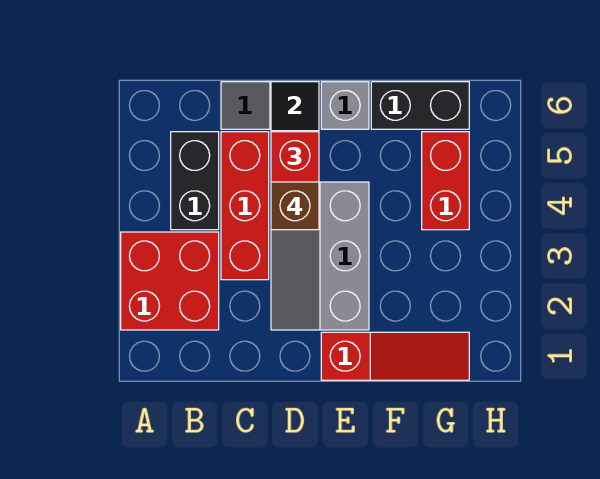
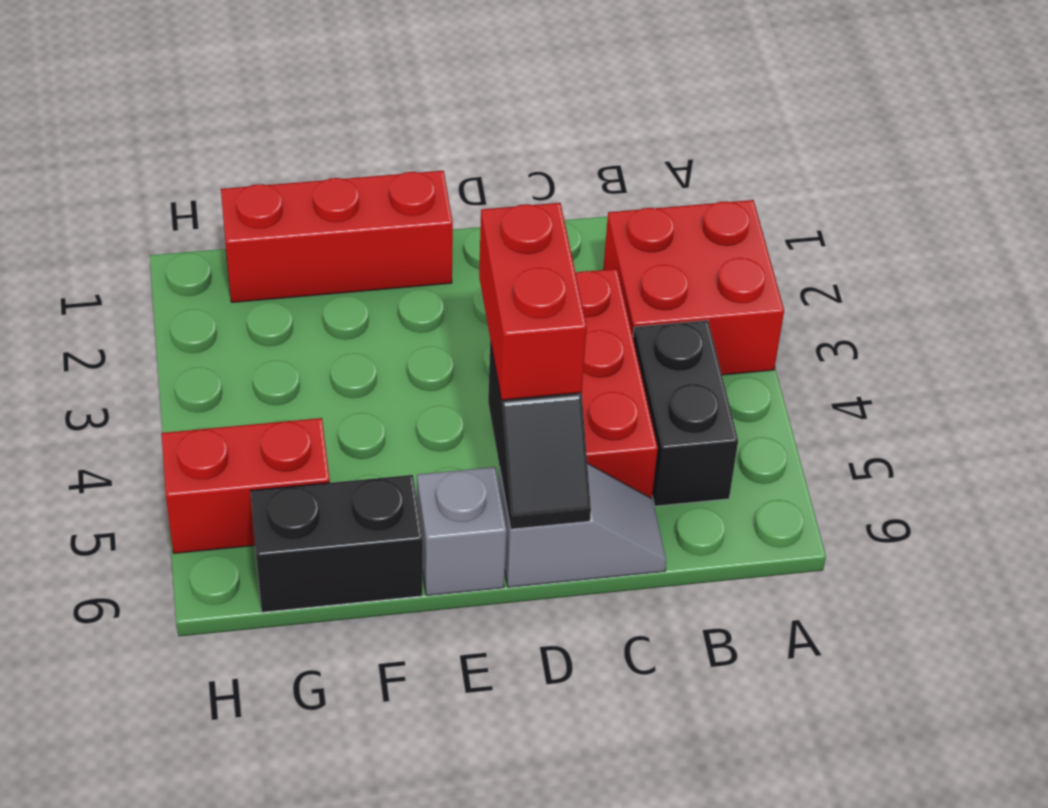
grey slope D2:E4 level 1 top E -> none
brown brick D4 level 4 -> none
red slope E1:G1 level 1 top E -> red brick E1:G1 level 1
red brick G4:G5 level 1 -> red brick G5:H5 level 1

